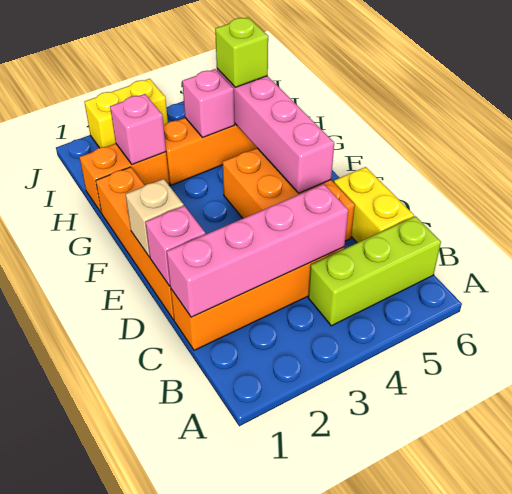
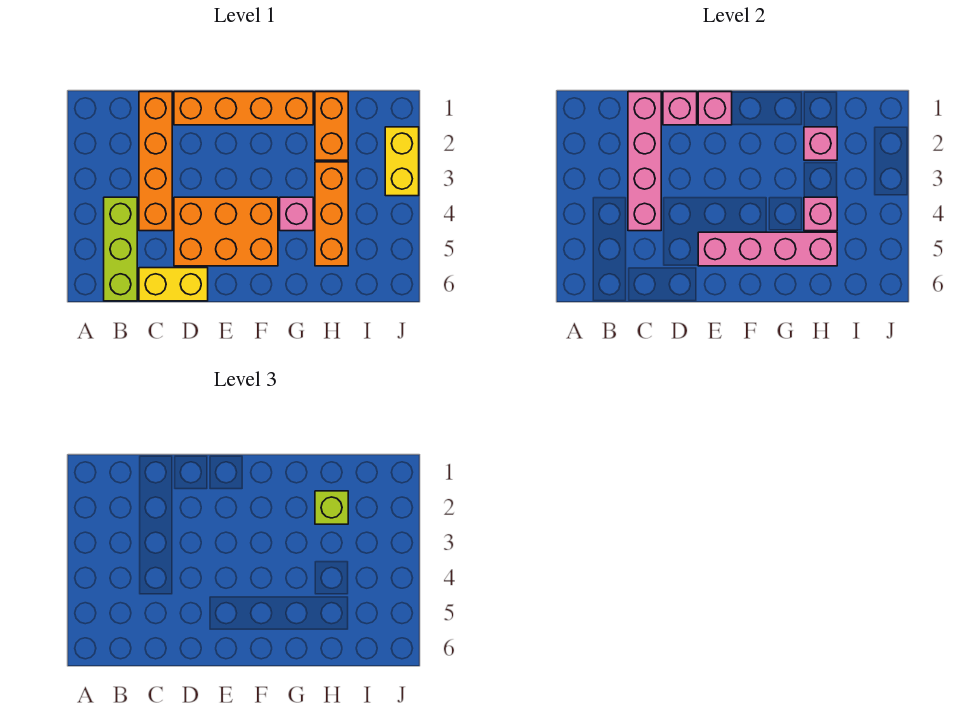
tan brick E1 level 2 -> pink brick E1 level 2
none -> pink brick G4 level 1
lime brick H5 level 3 -> lime brick H2 level 3

